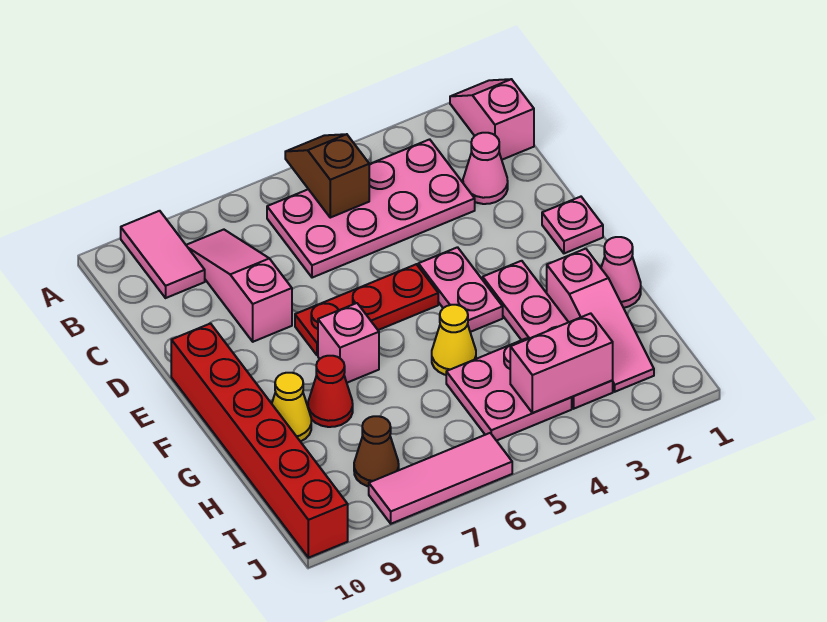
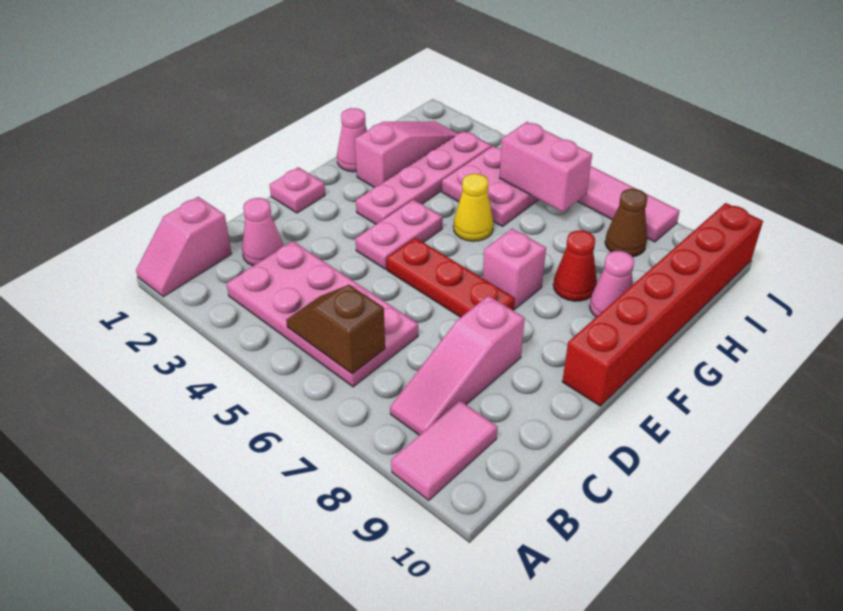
brown slope A5:B5 level 2 top B -> brown slope B5:B6 level 2 top 6
yellow cone G9 level 1 -> pink cone G9 level 1
pink brick I3:I4 level 2 -> pink brick I5:I6 level 2

